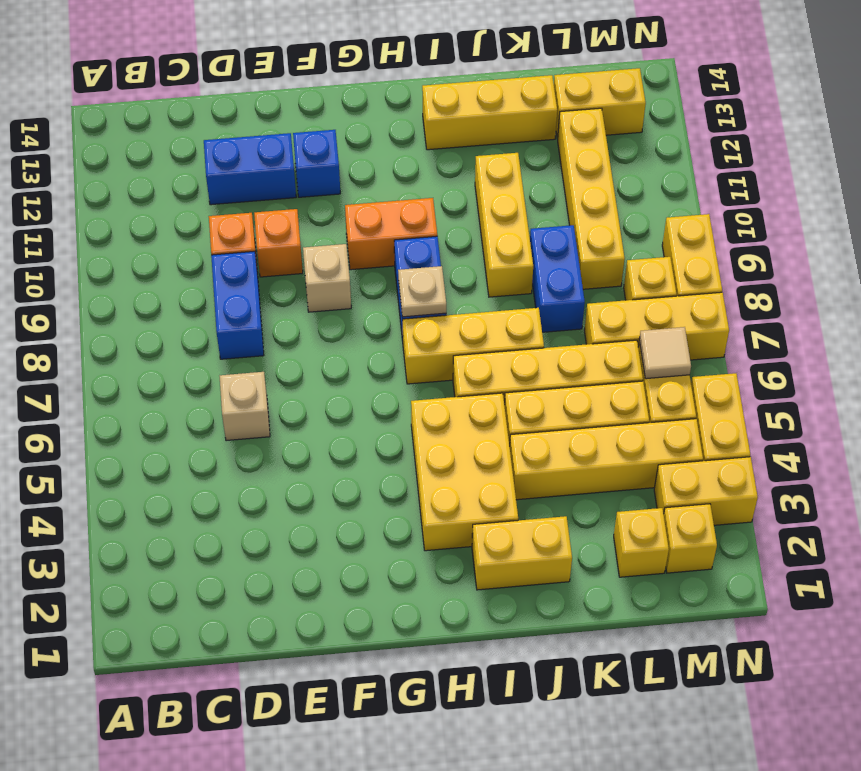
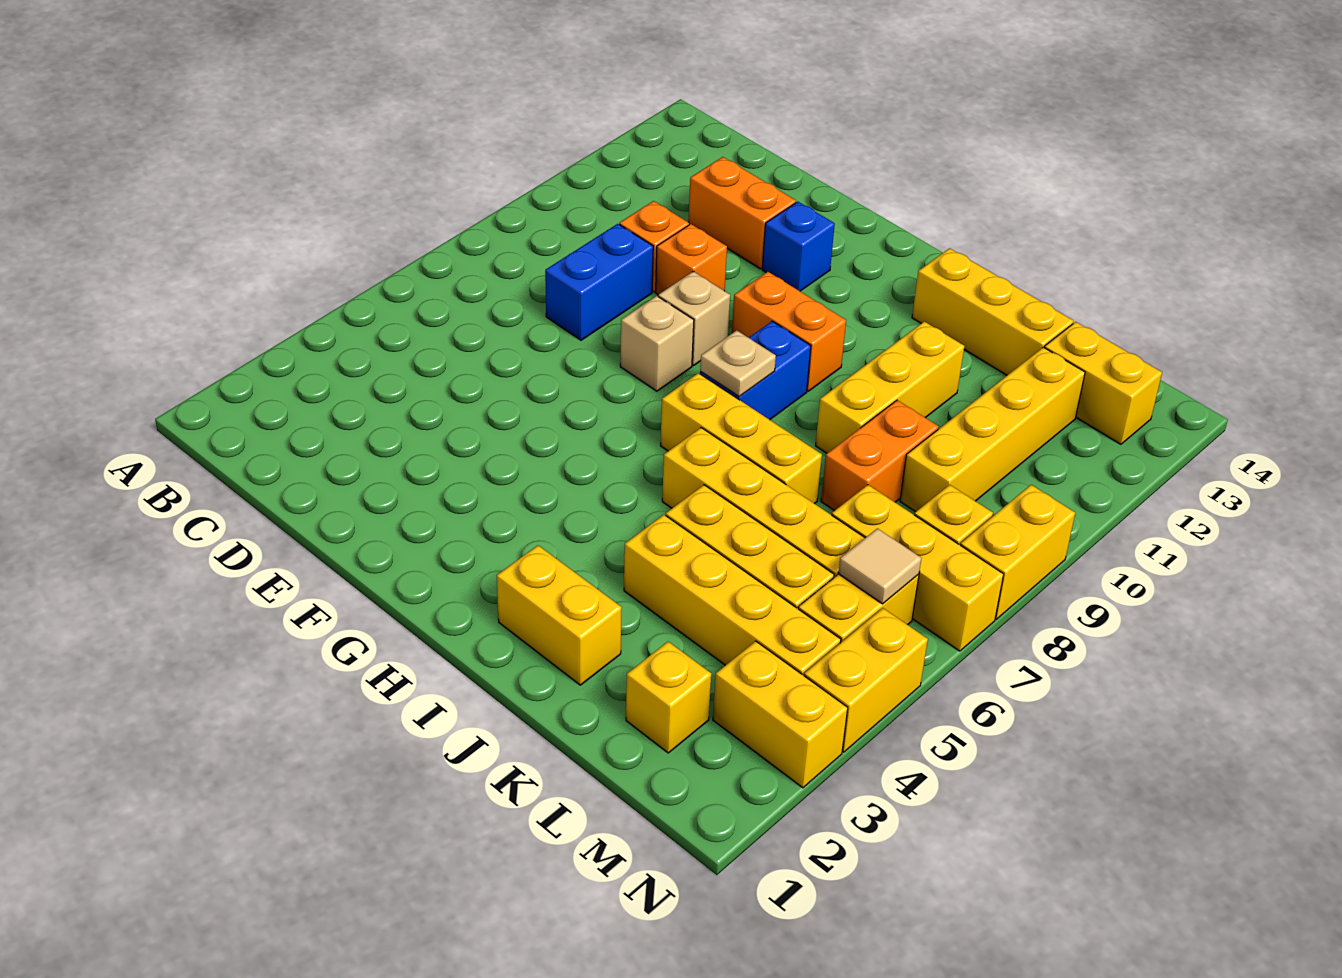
tan brick D6 level 1 -> tan brick F8 level 1
blue brick D12:E12 level 1 -> orange brick D12:E12 level 1
yellow brick H3:I5 level 1 -> none
blue brick K8:K9 level 1 -> orange brick K8:K9 level 1
yellow brick M2 level 1 -> none

